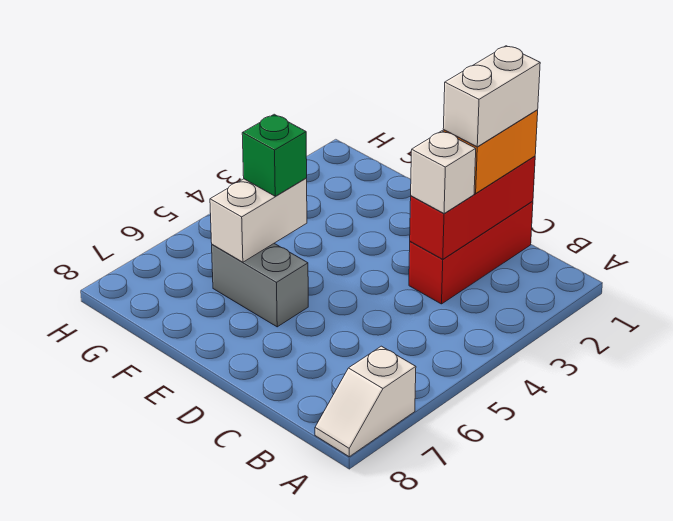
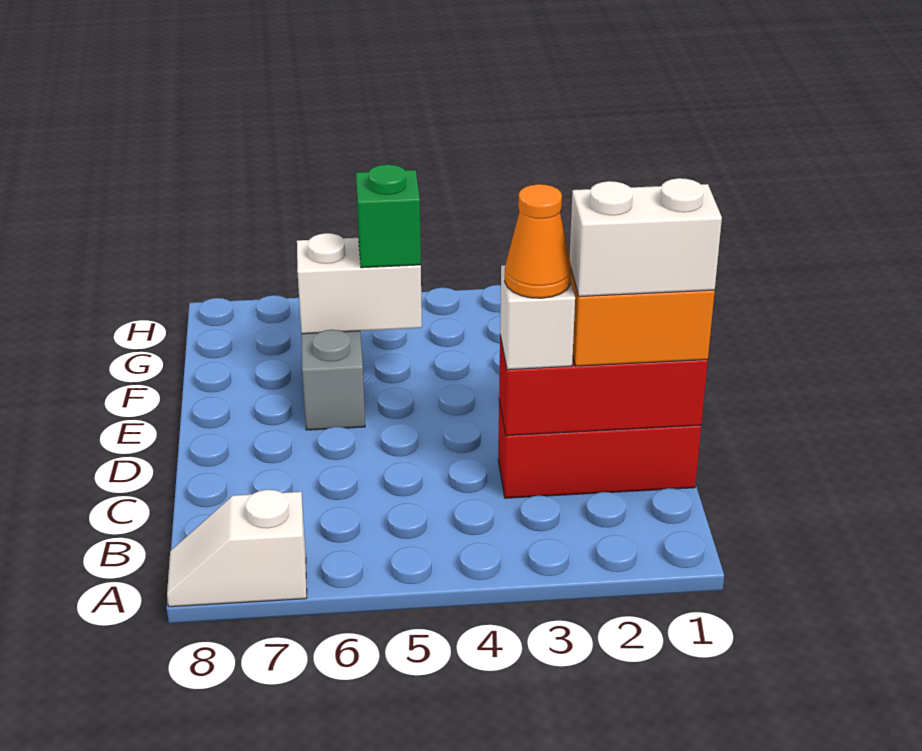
none -> orange cone C3 level 4

